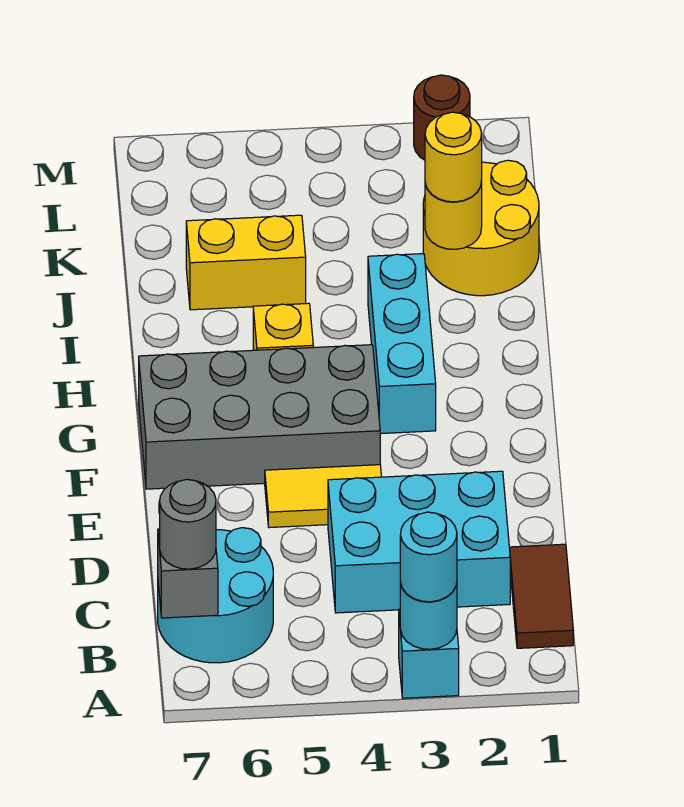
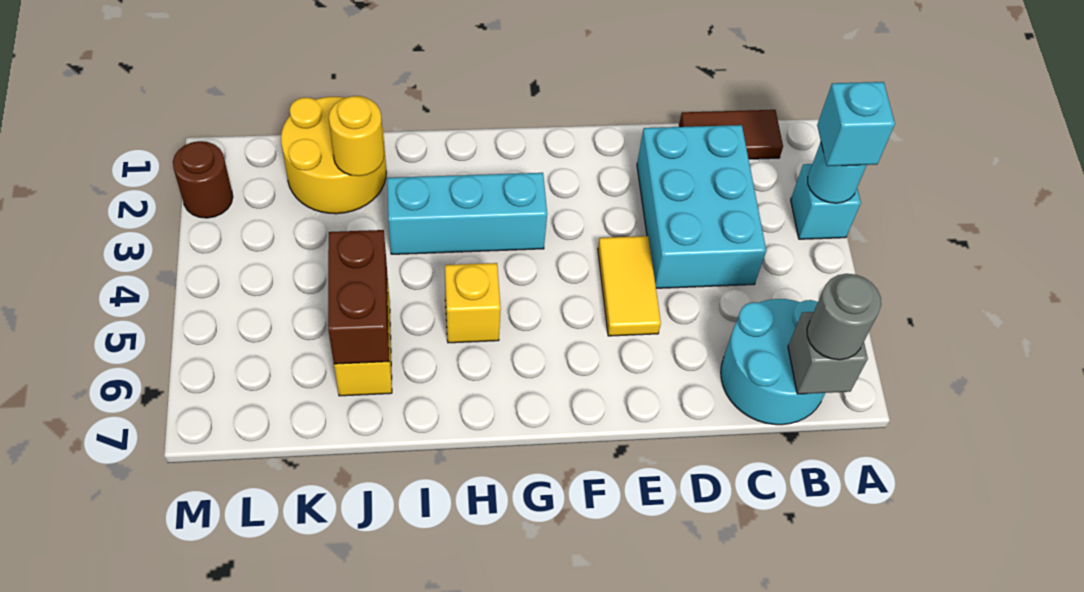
cyan round brick A3 level 3 -> cyan brick A3 level 3
grey brick F4:G7 level 1 -> none
yellow round brick J2 level 3 -> none
none -> brown brick J5:J6 level 2

